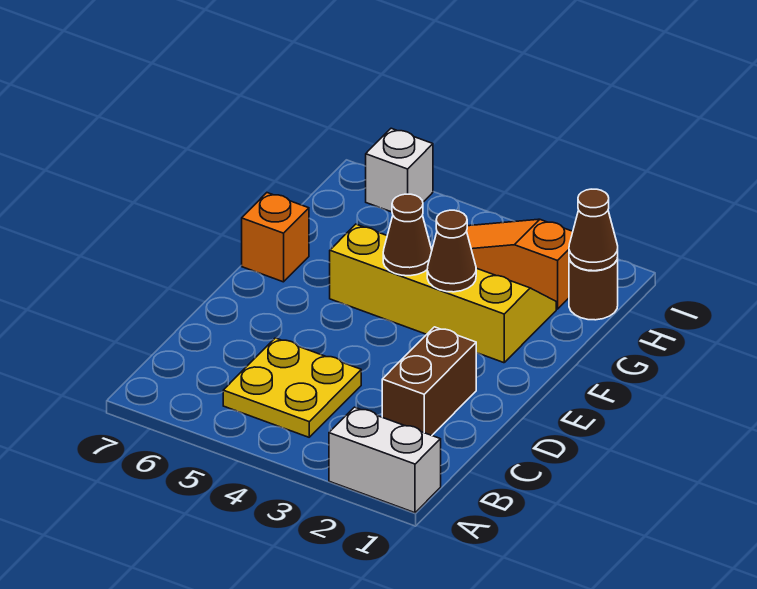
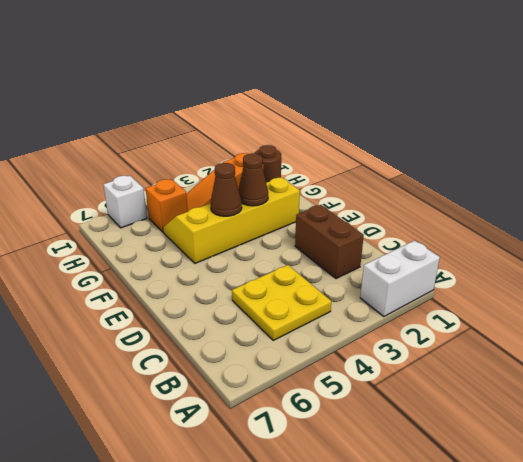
orange brick F7 level 1 -> orange brick H5 level 1
brown cone H1 level 2 -> none

